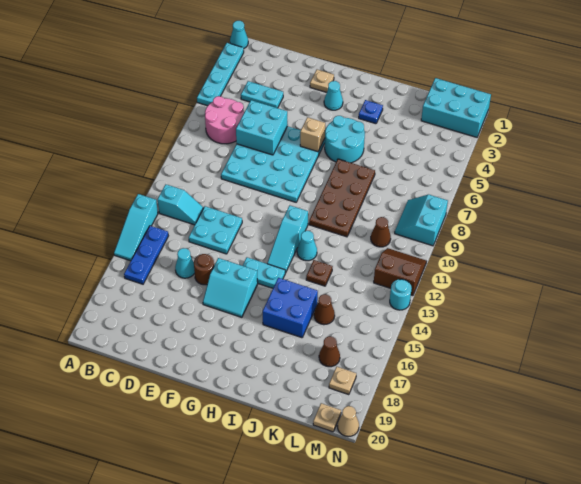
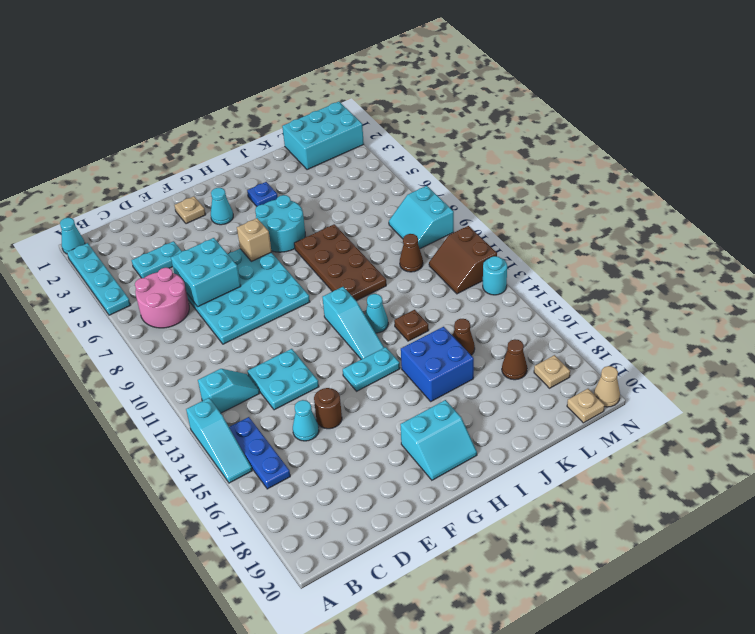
cyan slope F15:G16 level 1 top 15 -> cyan slope G18:H19 level 1 top 18
brown slope M11:N12 level 1 top 12 -> brown slope M11:N12 level 1 top N

